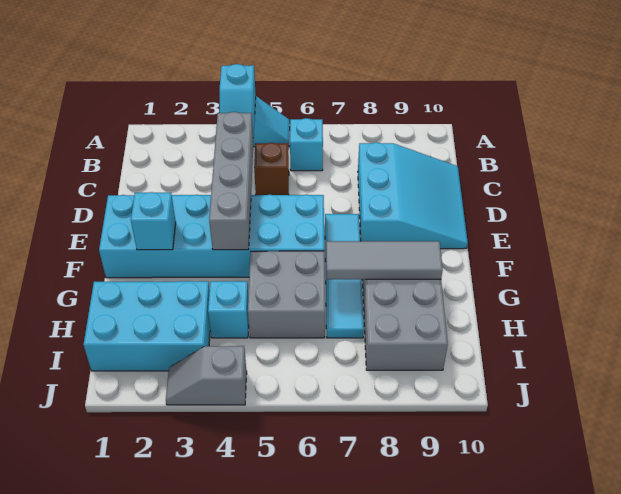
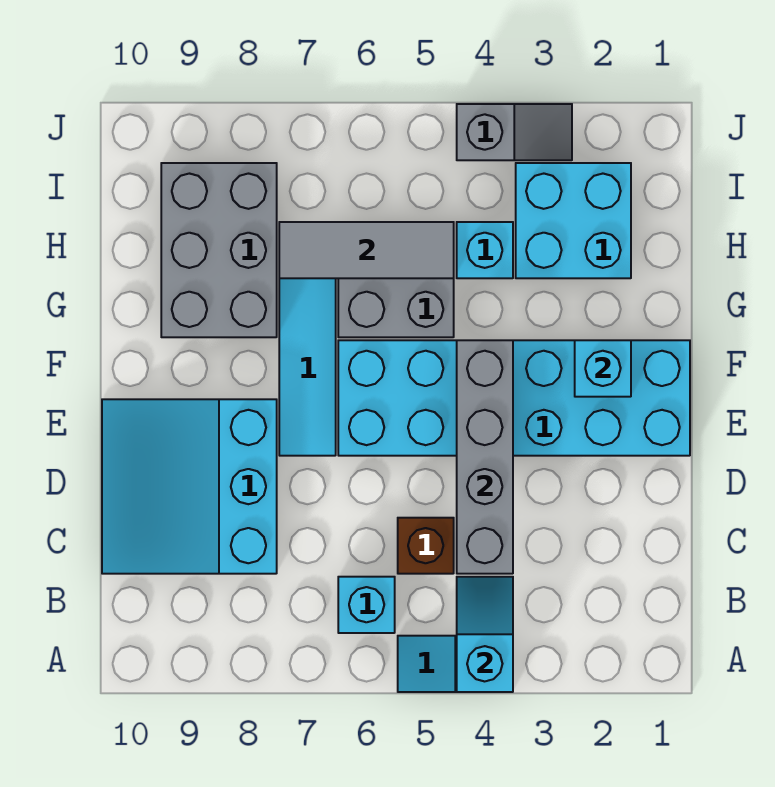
grey tile G7:G9 level 2 -> grey tile H5:H7 level 2
cyan brick H1:I3 level 1 -> cyan brick H2:I3 level 1

